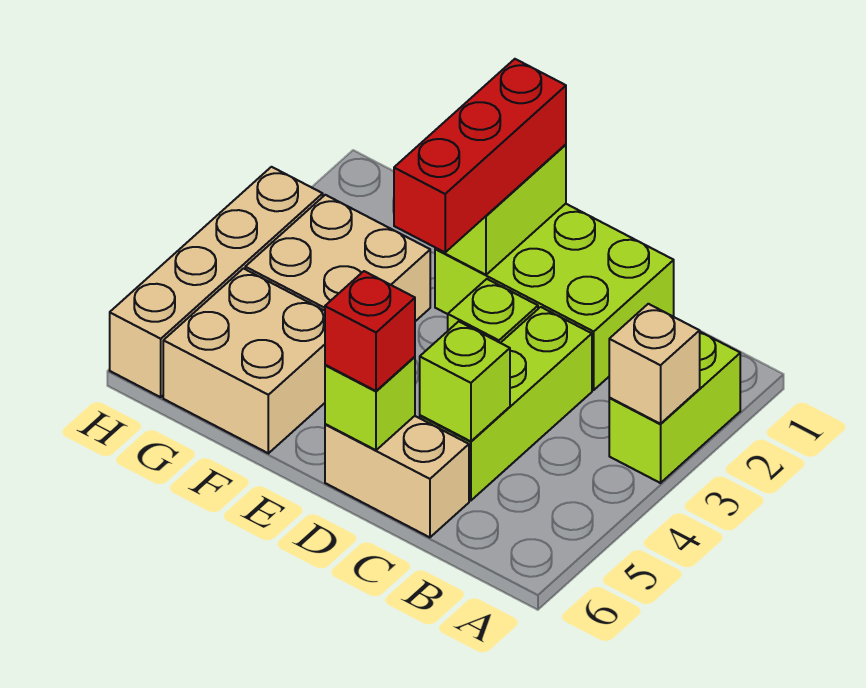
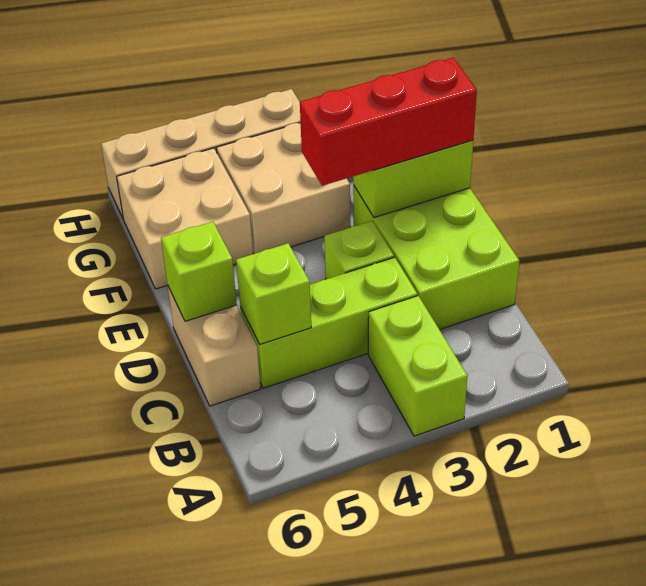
lime brick A2:A3 level 1 -> lime brick A3:B3 level 1
tan brick A3 level 2 -> none
red brick D6 level 3 -> none

